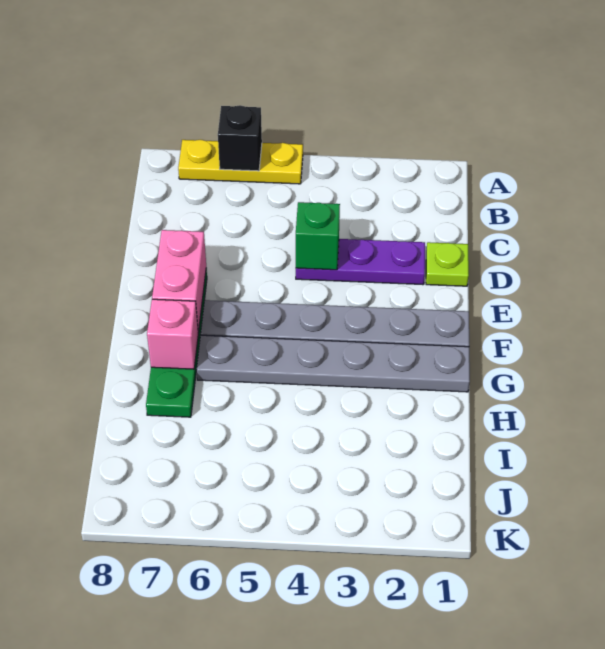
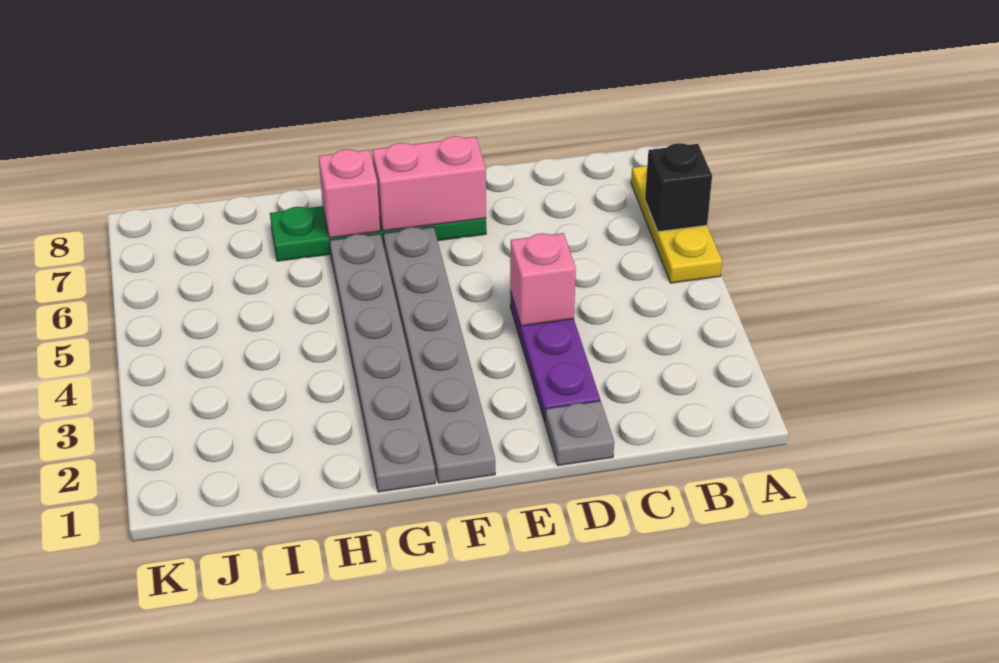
lime plate D1 level 1 -> grey plate D1 level 1
green brick D4 level 2 -> pink brick D4 level 2

